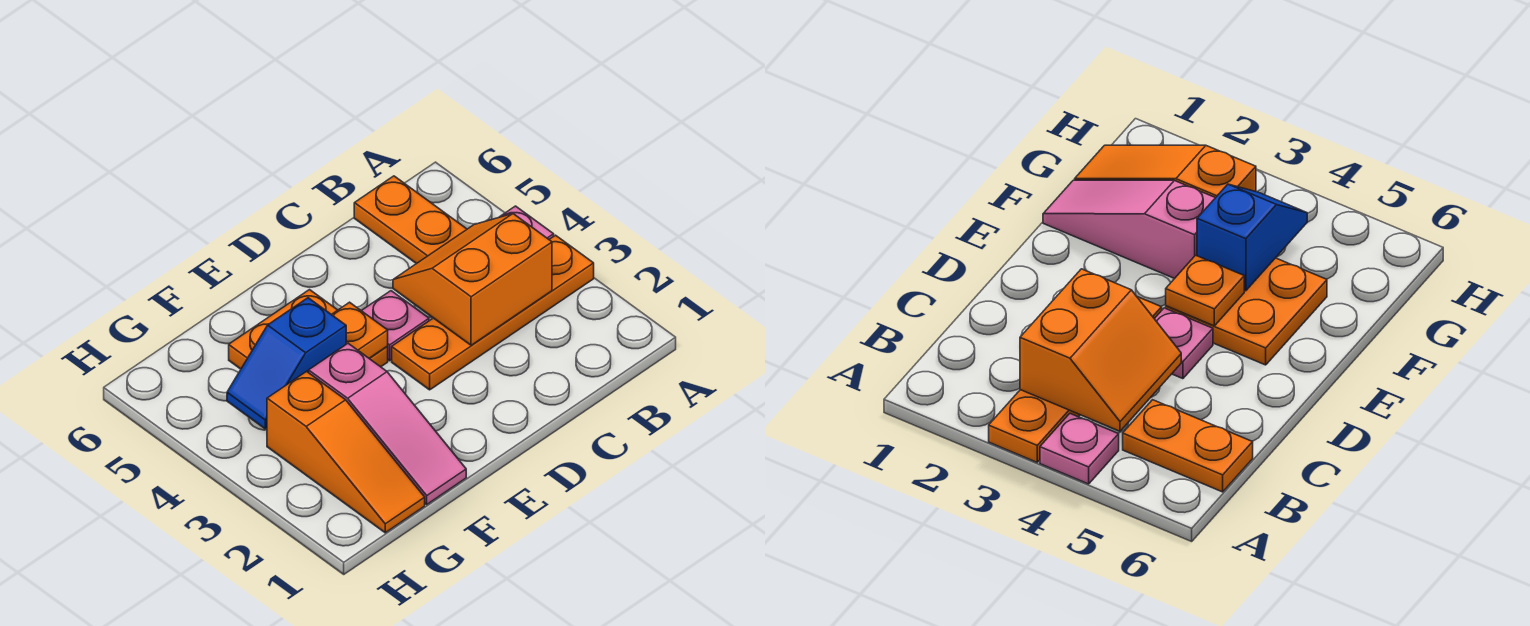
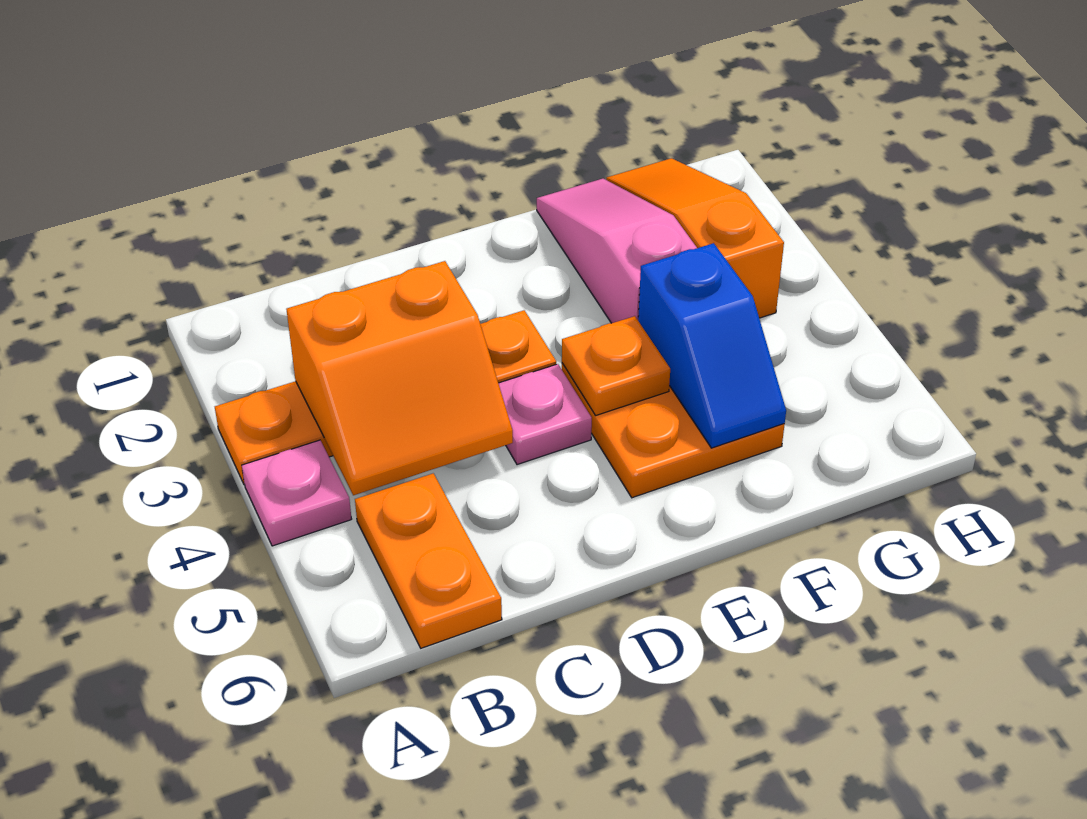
blue slope F4:G4 level 2 top F -> blue slope F4:F5 level 2 top 4

